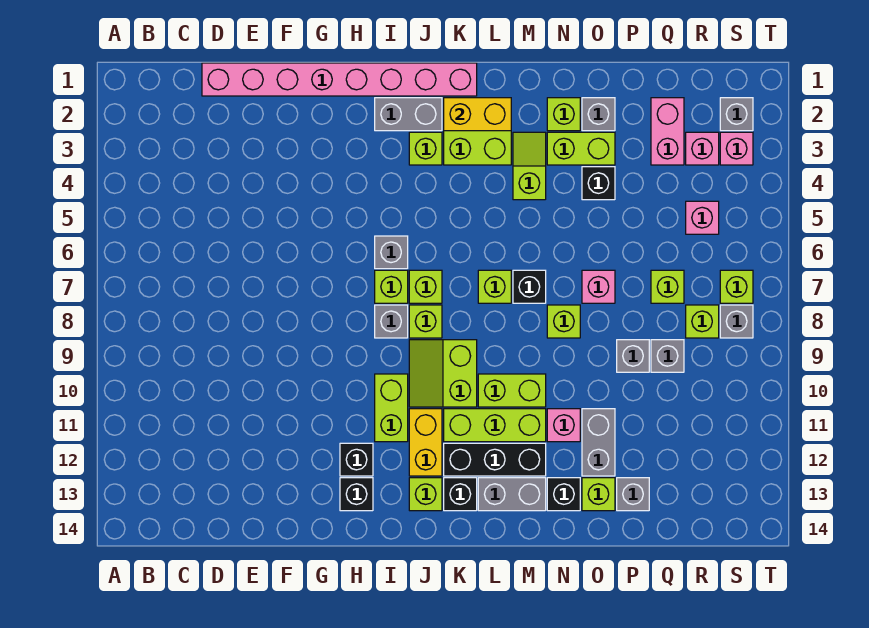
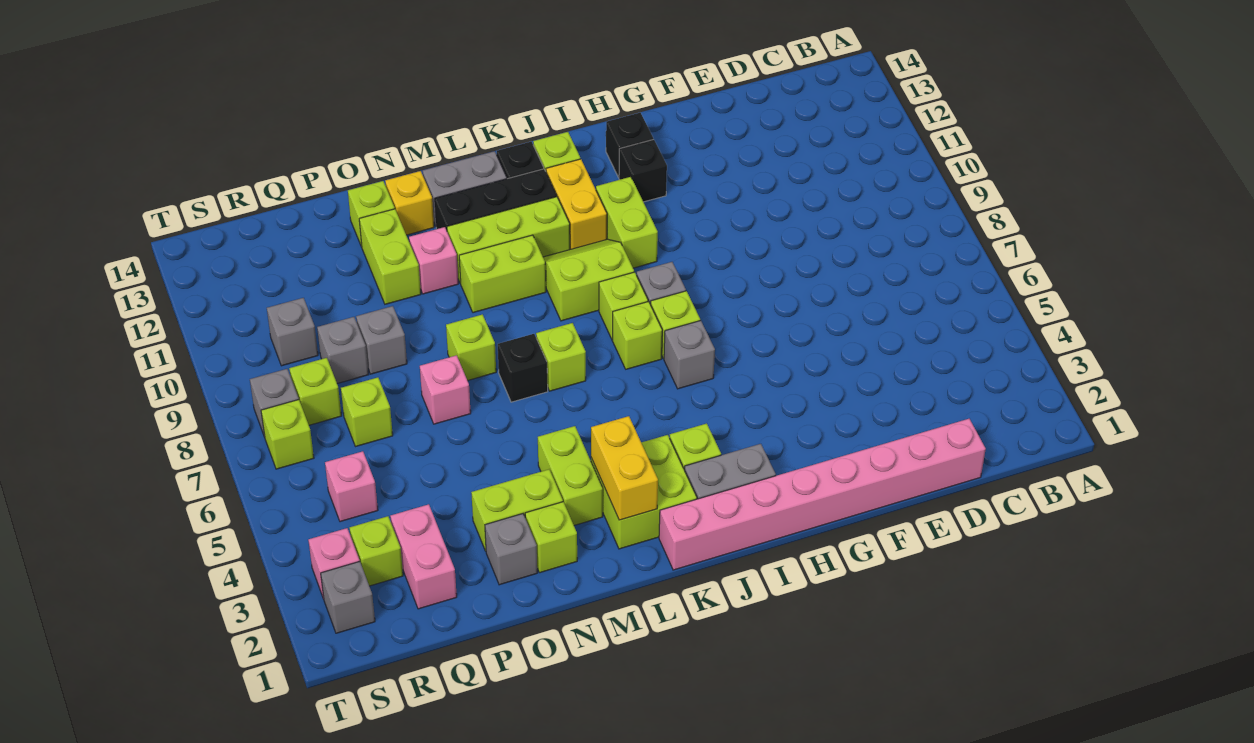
lime slope J9:K10 level 1 top K -> lime slope J9:K10 level 1 top 9
yellow brick K2:L2 level 2 -> yellow brick L2:L3 level 2
lime slope M3:M4 level 1 top 4 -> lime brick M3:M4 level 1
black brick N13 level 1 -> yellow brick N13 level 1
black brick O4 level 1 -> none
grey brick O11:O12 level 1 -> lime brick O11:O12 level 1
grey brick P13 level 1 -> grey brick R10 level 1
pink brick R3 level 1 -> lime brick R3 level 1

